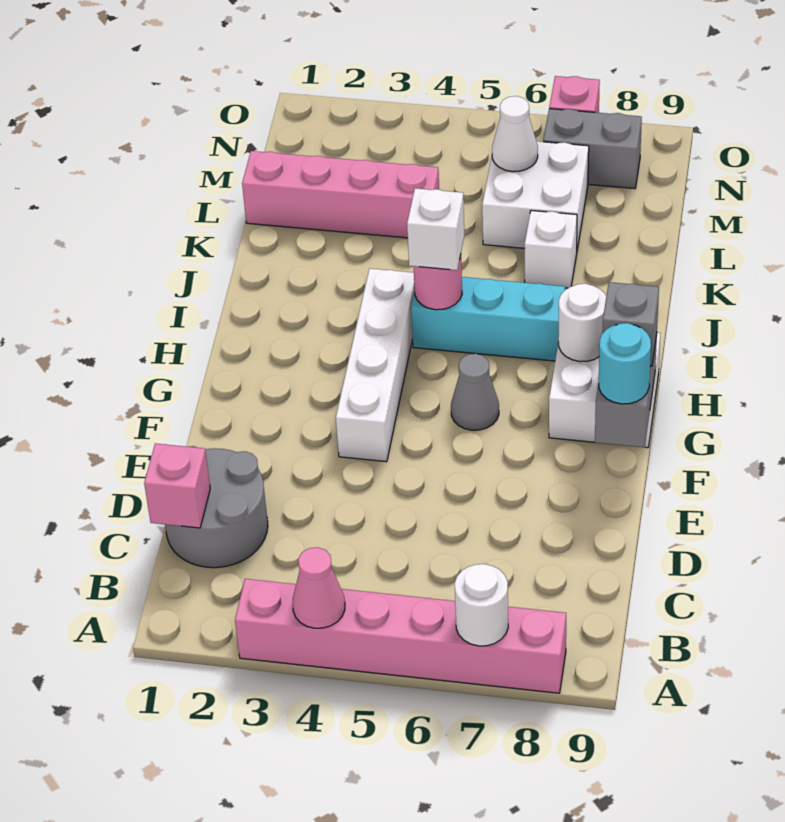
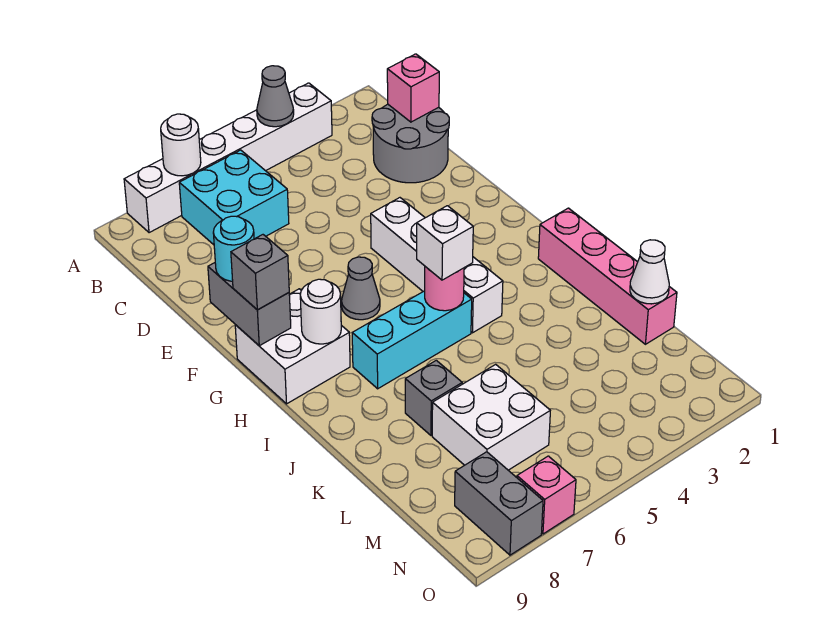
pink brick A3:A8 level 1 -> white brick A3:A8 level 1
pink cone A4 level 2 -> grey cone A4 level 2
none -> cyan brick B6:C7 level 1
white brick K7 level 1 -> grey brick K7 level 1
pink brick L1:L4 level 1 -> pink brick I1:L1 level 1
white cone M6 level 2 -> white cone L1 level 2
grey brick N7:N8 level 1 -> grey brick N8:O8 level 1

